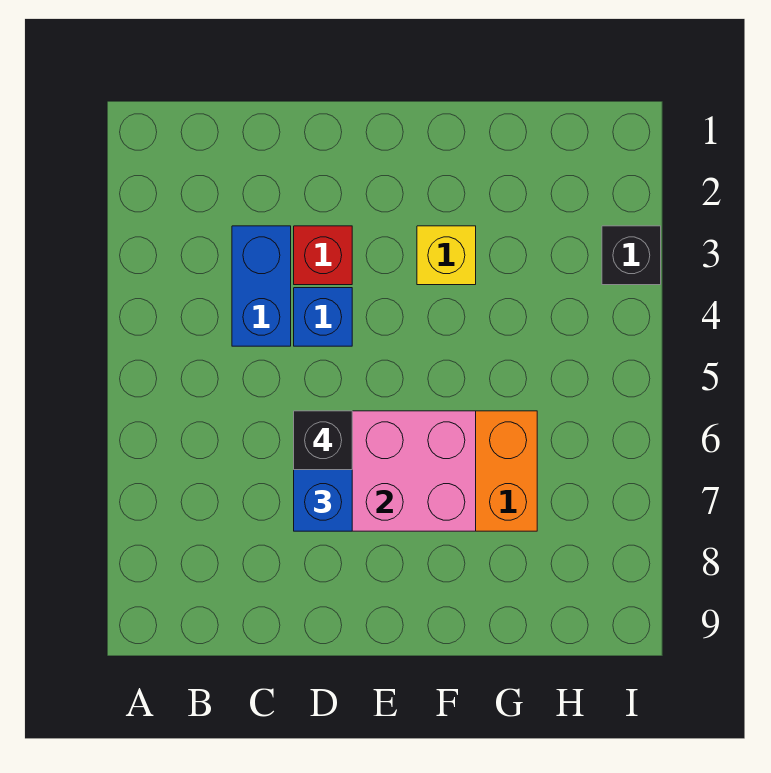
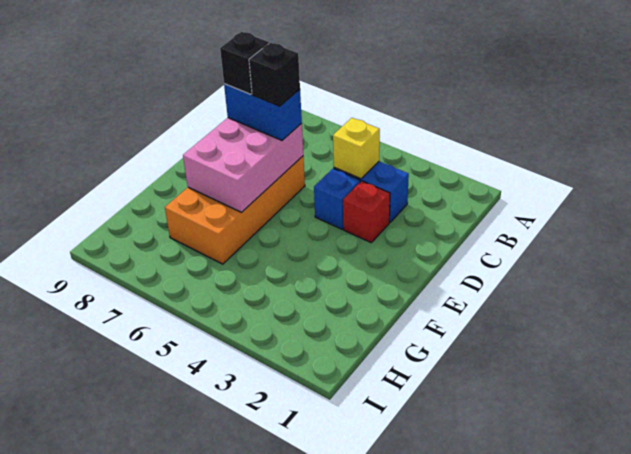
yellow brick F3 level 1 -> yellow brick C4 level 2
black brick I3 level 1 -> black brick D7 level 4

